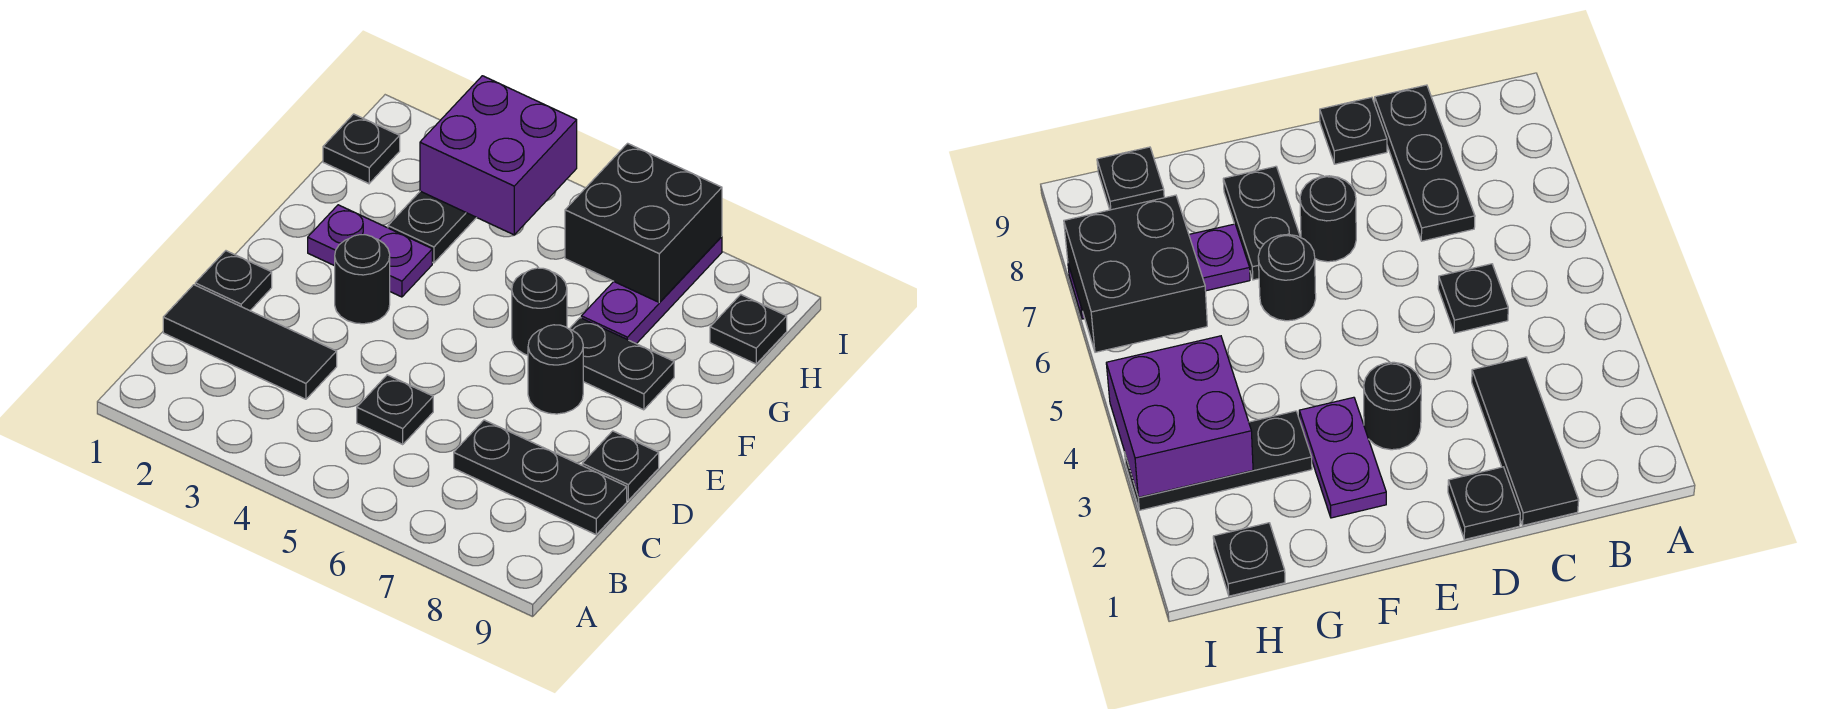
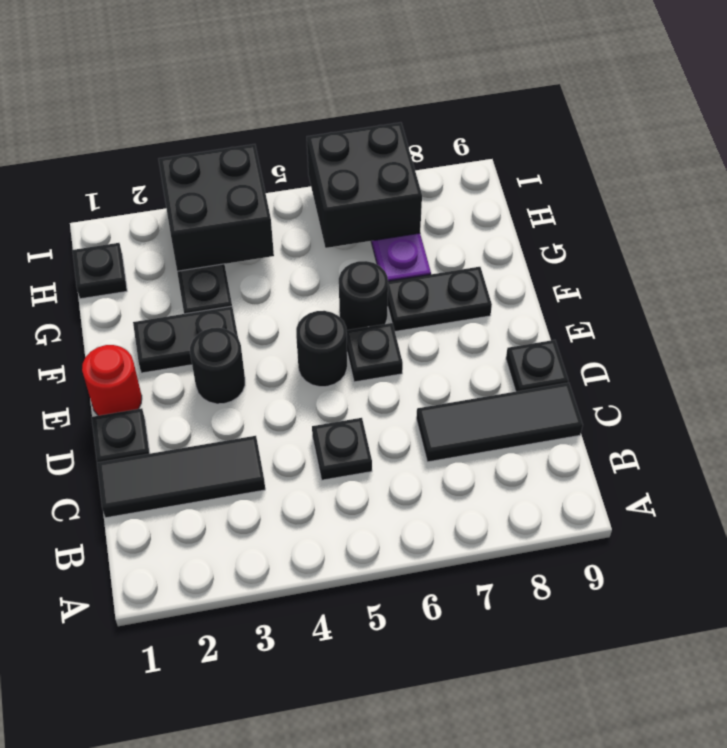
black plate C7:C9 level 1 -> black tile C7:C9 level 1
none -> red round brick E1 level 1
black round brick E7 level 1 -> black round brick E5 level 1
purple plate F2:F3 level 1 -> black plate F2:F3 level 1
purple brick H3:I4 level 2 -> black brick H3:I4 level 2
black plate H9 level 1 -> black plate E6 level 1

